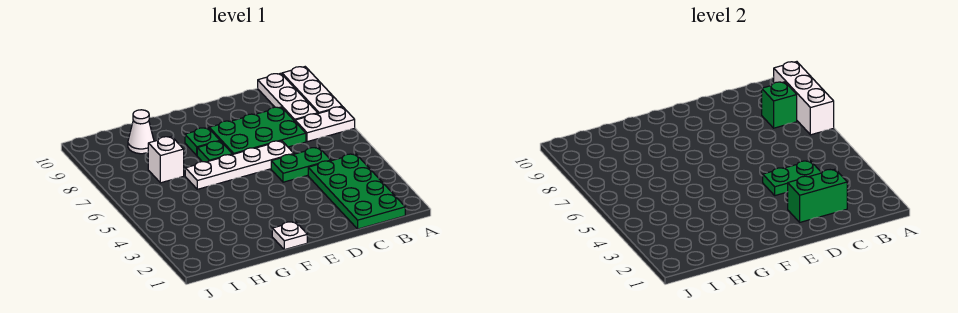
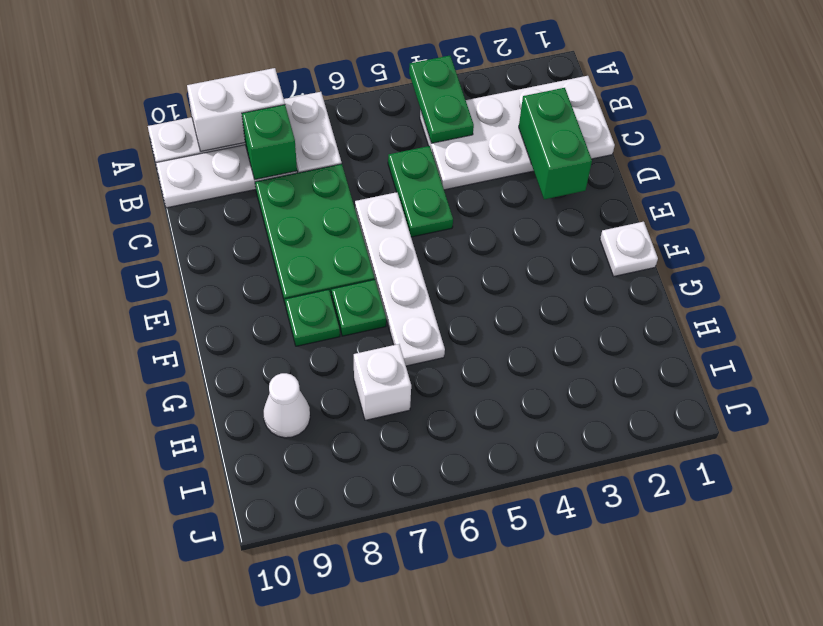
white brick A7:A9 level 2 -> white brick A8:A9 level 2
green plate B1:C4 level 1 -> white plate B1:C4 level 1
green plate C4:D4 level 2 -> green plate A4:B4 level 2

